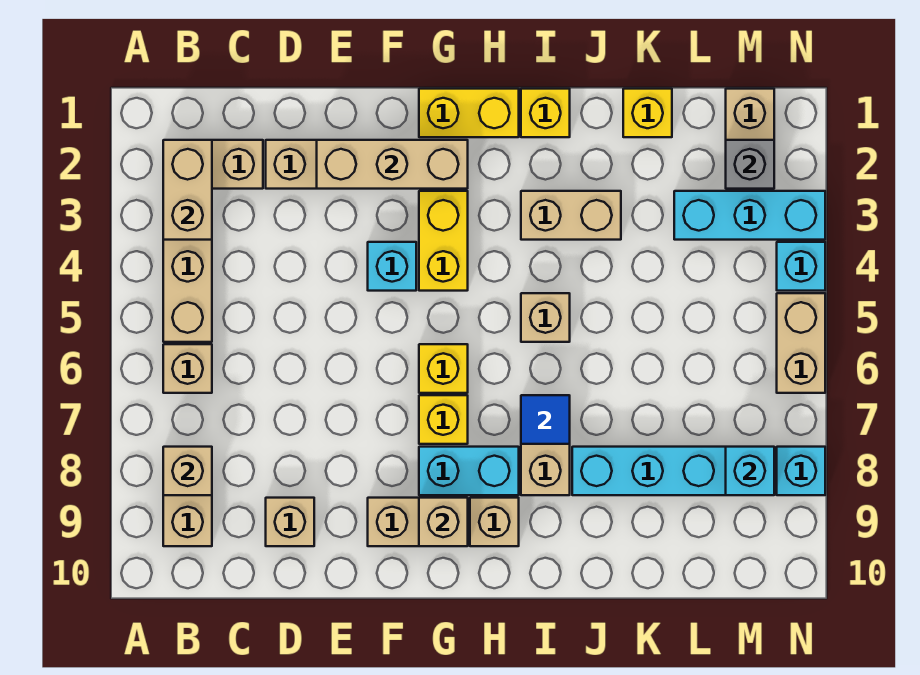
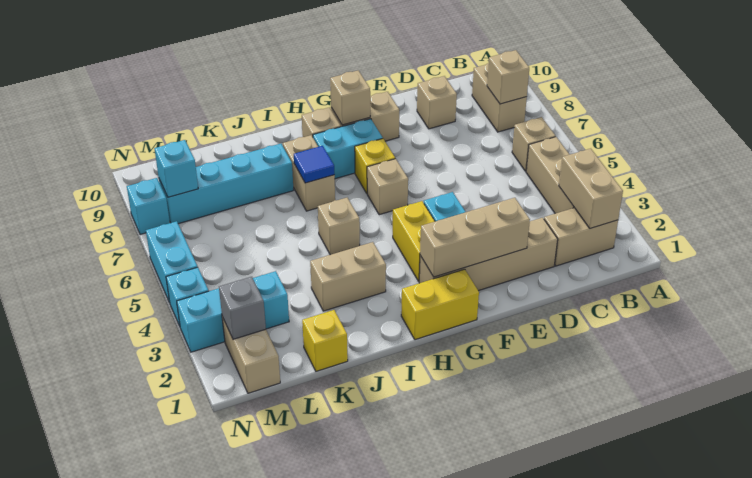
yellow brick G6 level 1 -> tan brick G6 level 1
yellow brick I1 level 1 -> none
tan brick N5:N6 level 1 -> cyan brick N5:N6 level 1

